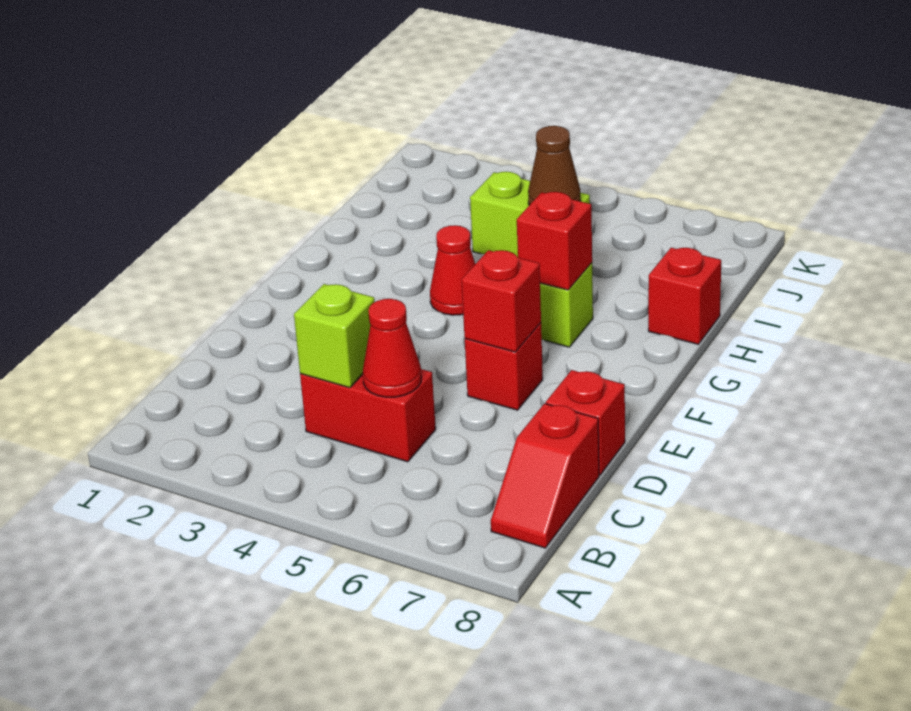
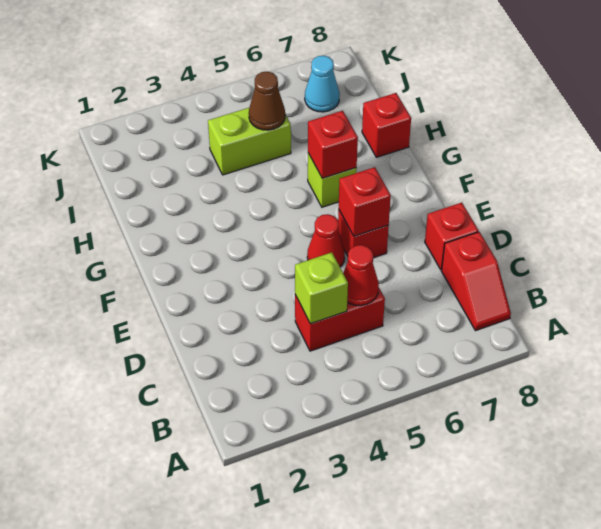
red cone G4 level 1 -> red cone E5 level 1
none -> cyan cone J7 level 1

